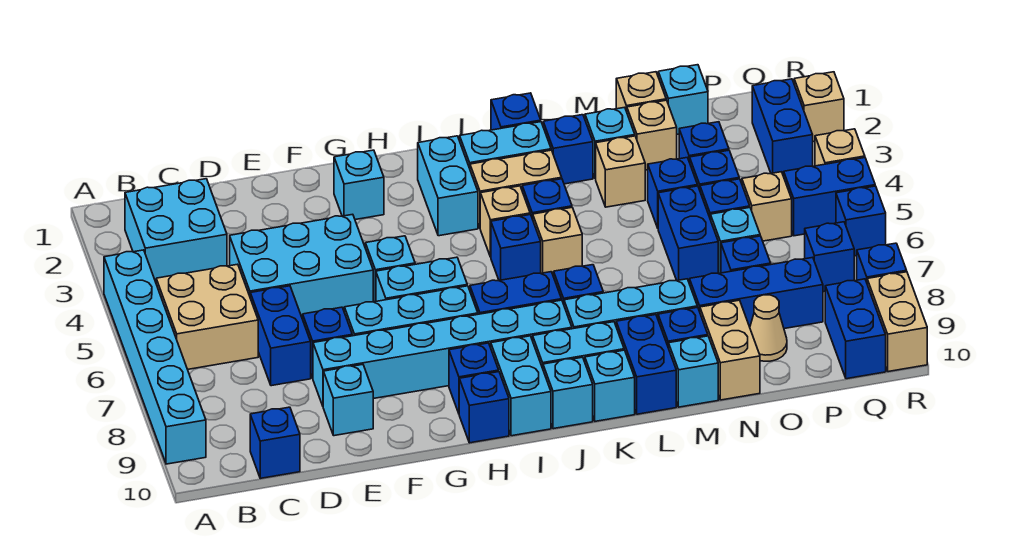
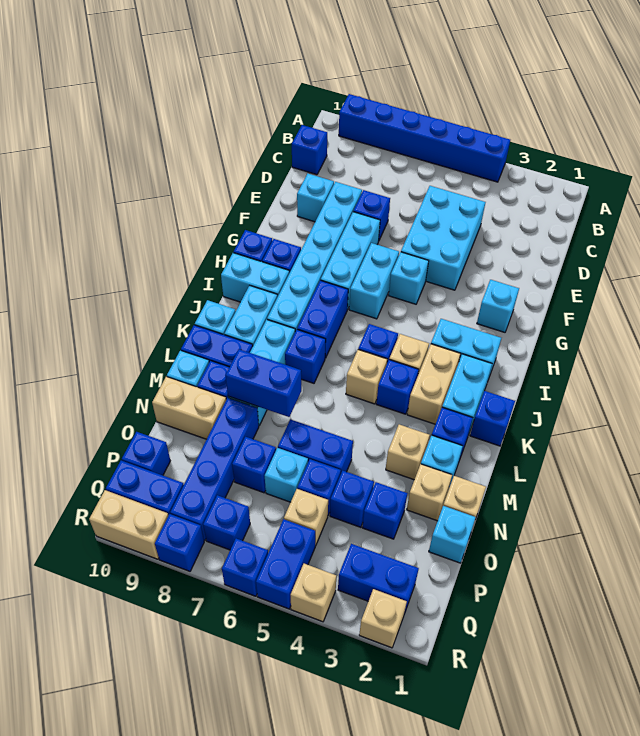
cyan brick A4:A9 level 1 -> blue brick A4:A9 level 1
cyan brick B2:C3 level 1 -> none
tan brick B5:C6 level 1 -> none
blue brick D6:D7 level 1 -> blue brick M7:M8 level 2
cyan brick J10 level 1 -> none
blue brick N4 level 1 -> blue brick P10 level 1
blue brick N8:P8 level 1 -> blue brick N8:Q8 level 1
tan cone O9 level 1 -> none

